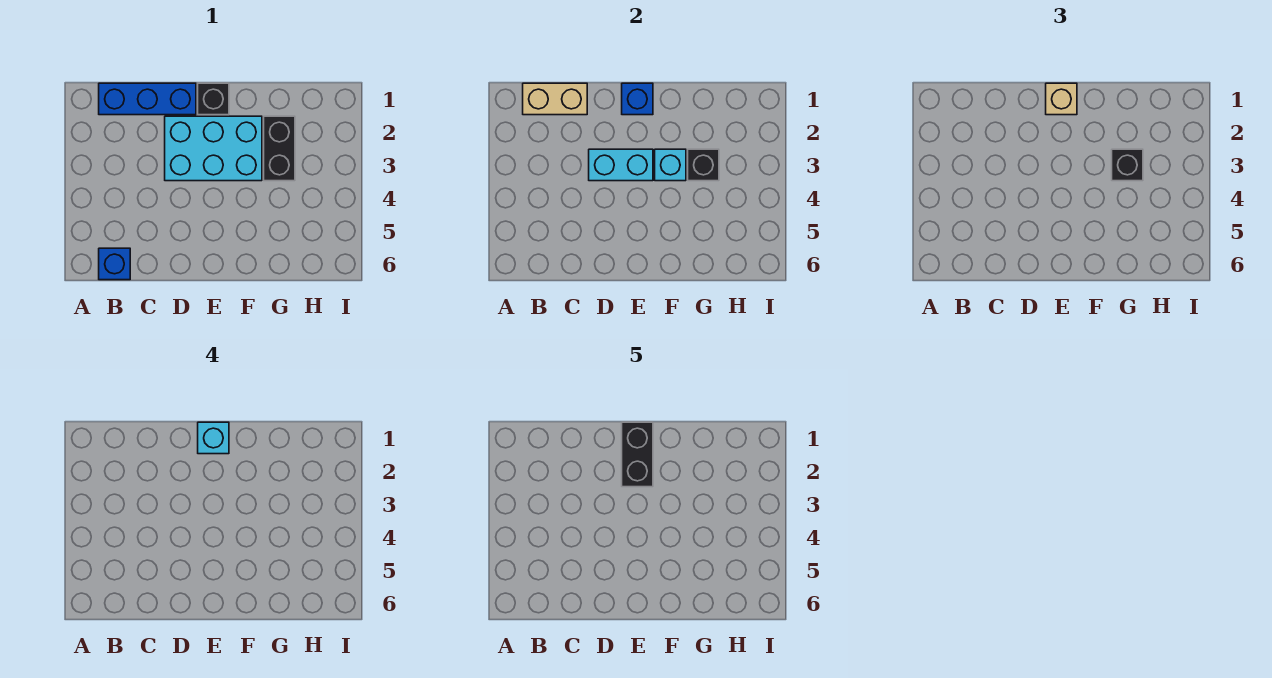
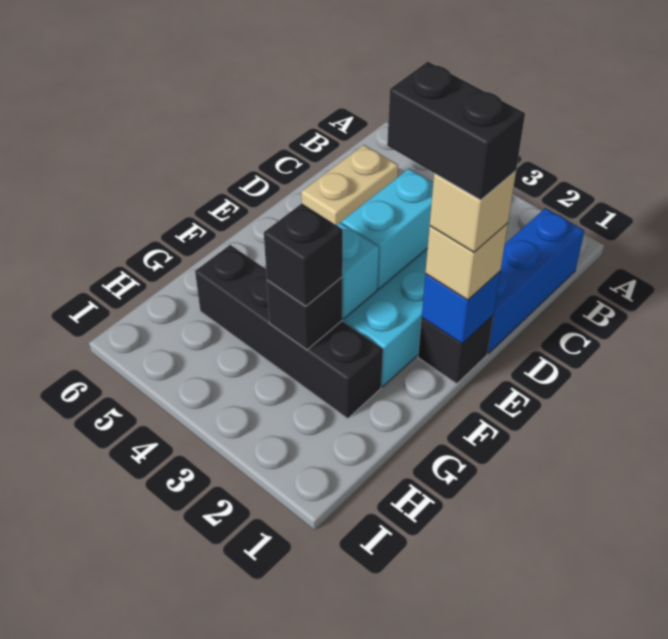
tan brick B1:C1 level 2 -> tan brick C5:D5 level 1
blue brick B6 level 1 -> none
cyan brick E1 level 4 -> tan brick E1 level 4
black brick G2:G3 level 1 -> black brick G2:G5 level 1

